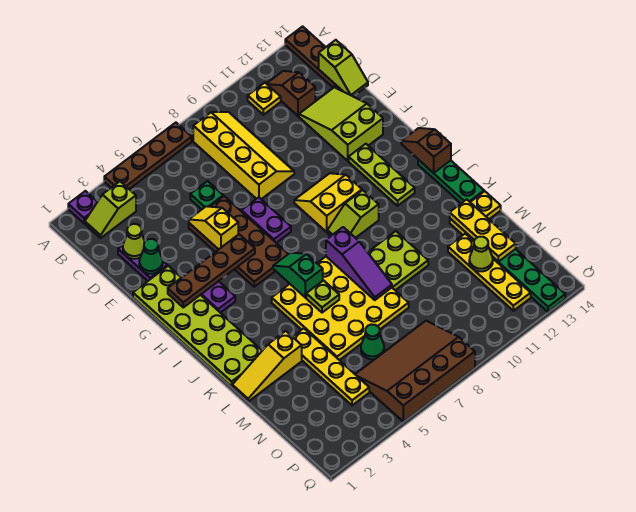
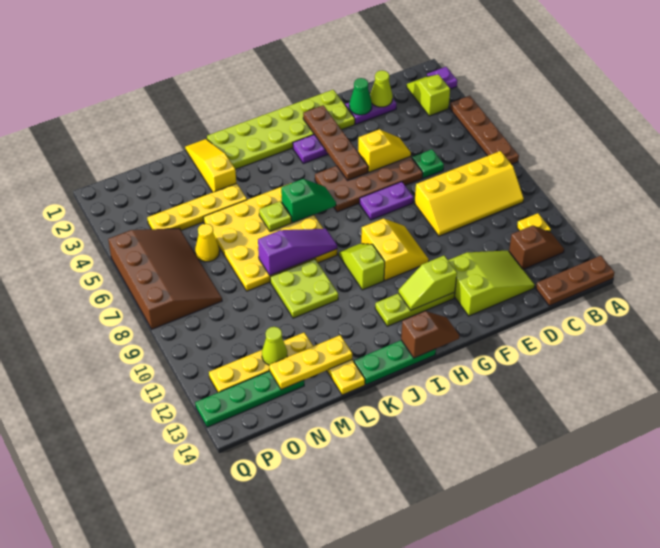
lime slope C14:D14 level 2 top C -> lime slope G12:H12 level 2 top G
purple slope J8:L8 level 2 top J -> purple slope J8:L8 level 2 top L
green cone N6 level 1 -> yellow cone N6 level 1

